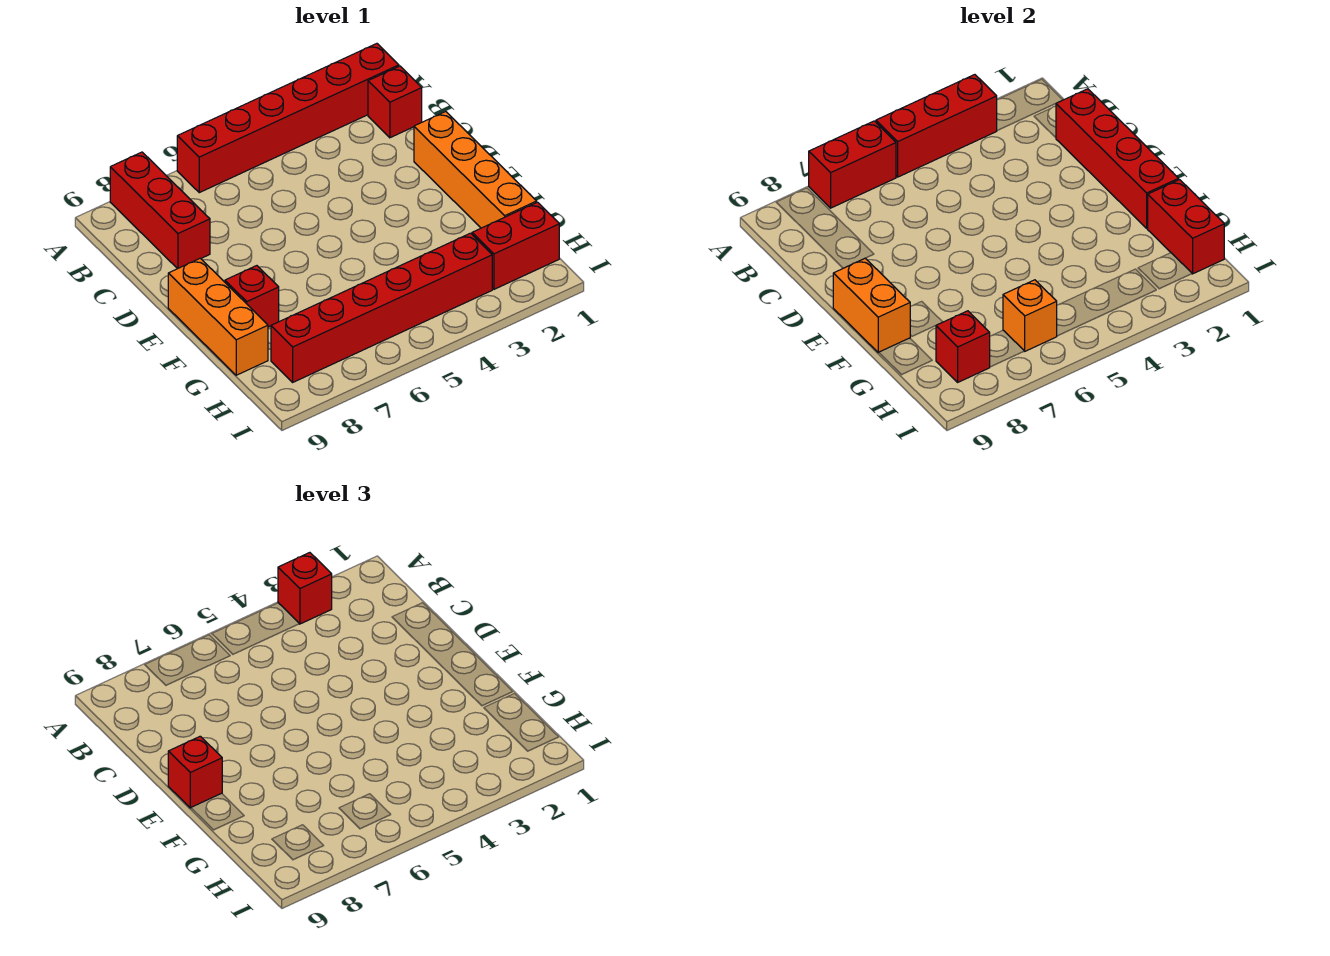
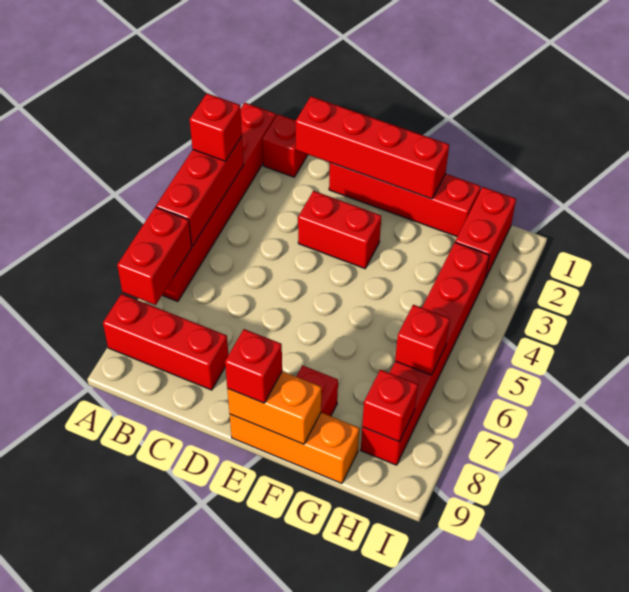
orange brick D1:G1 level 1 -> red brick D1:G1 level 1
red brick G1:H1 level 2 -> red brick D3:E3 level 1
orange brick H6 level 2 -> red brick H6 level 2

